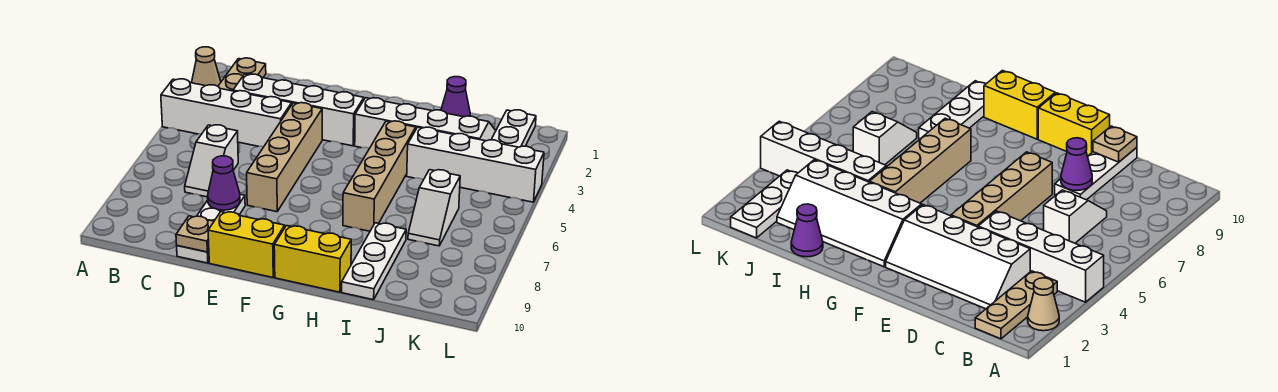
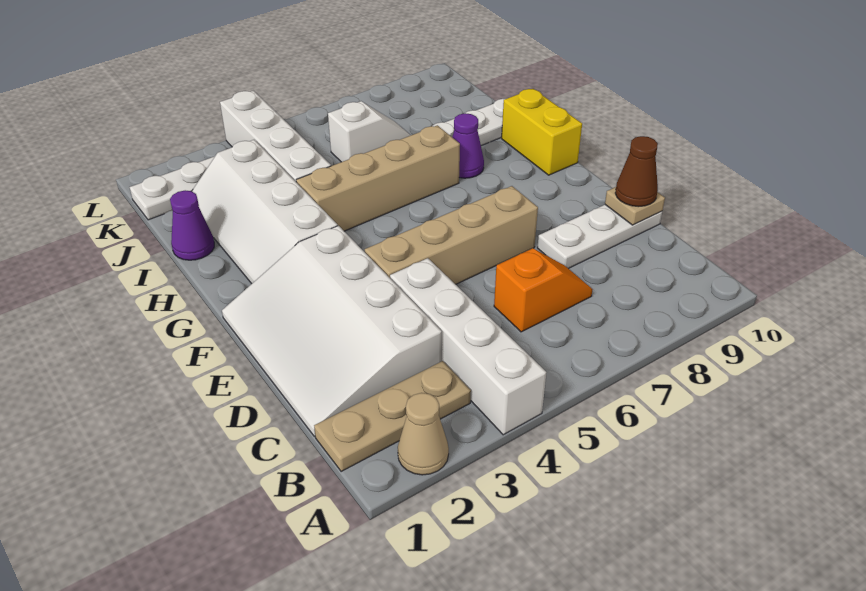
white slope C2:F3 level 1 top 3 -> white slope C1:F3 level 1 top 3
white slope C6:C7 level 1 top 6 -> orange slope C6:C7 level 1 top 6
purple cone D8 level 2 -> purple cone H8 level 1
none -> brown cone D10 level 3
yellow brick E10:F10 level 1 -> none

